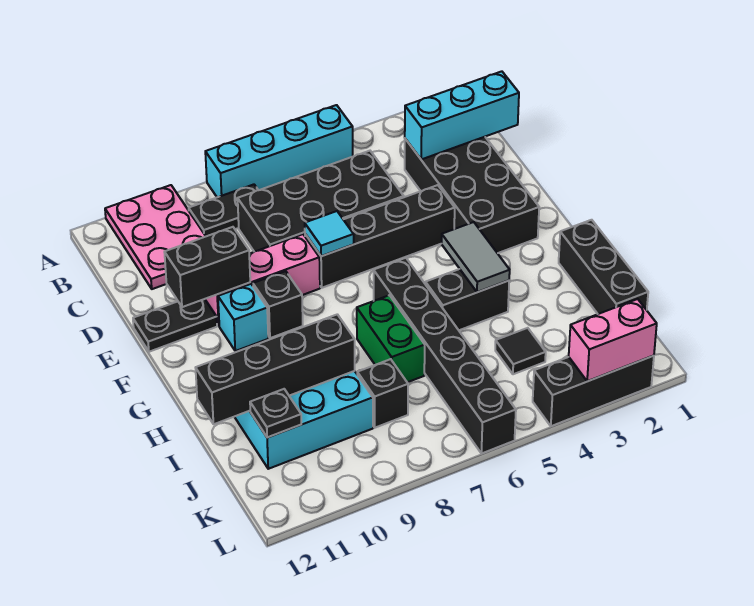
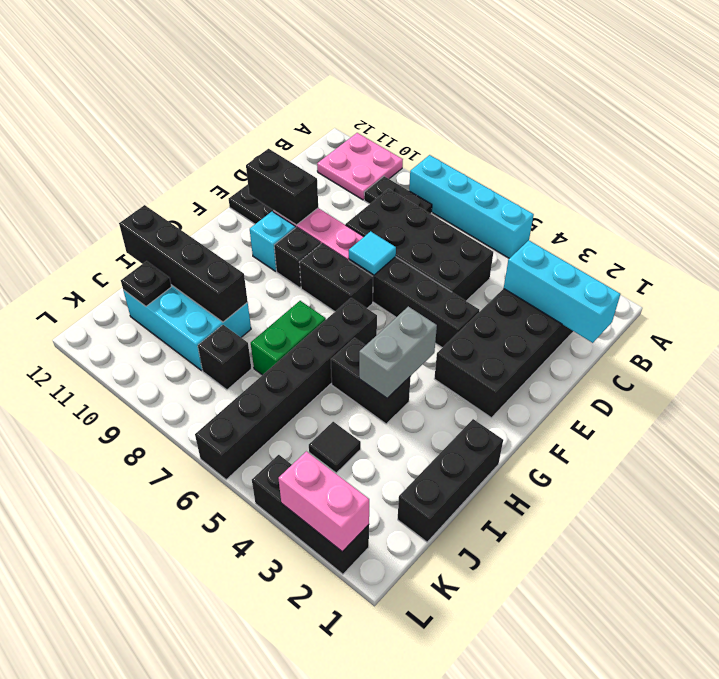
pink plate A10:C11 level 1 -> pink plate A10:B11 level 1
none -> black brick F7:F8 level 1
grey tile G4:H4 level 2 -> grey brick G4:H4 level 2

